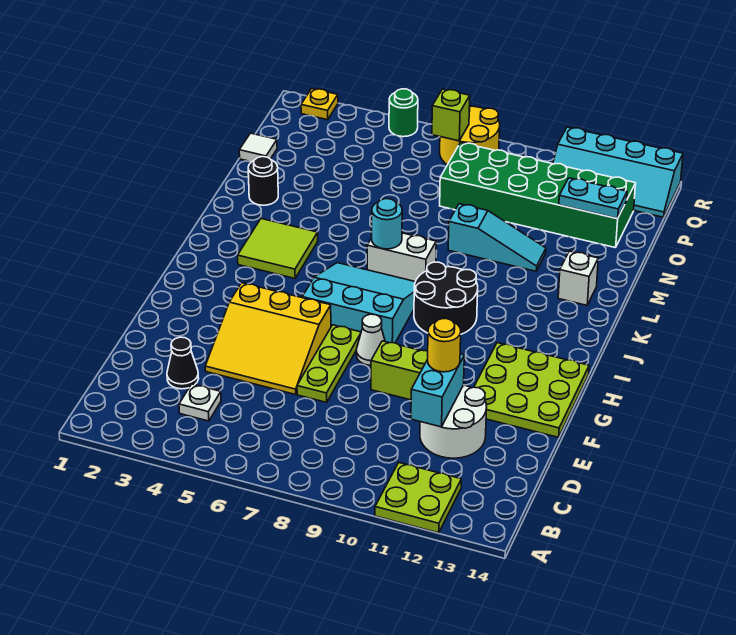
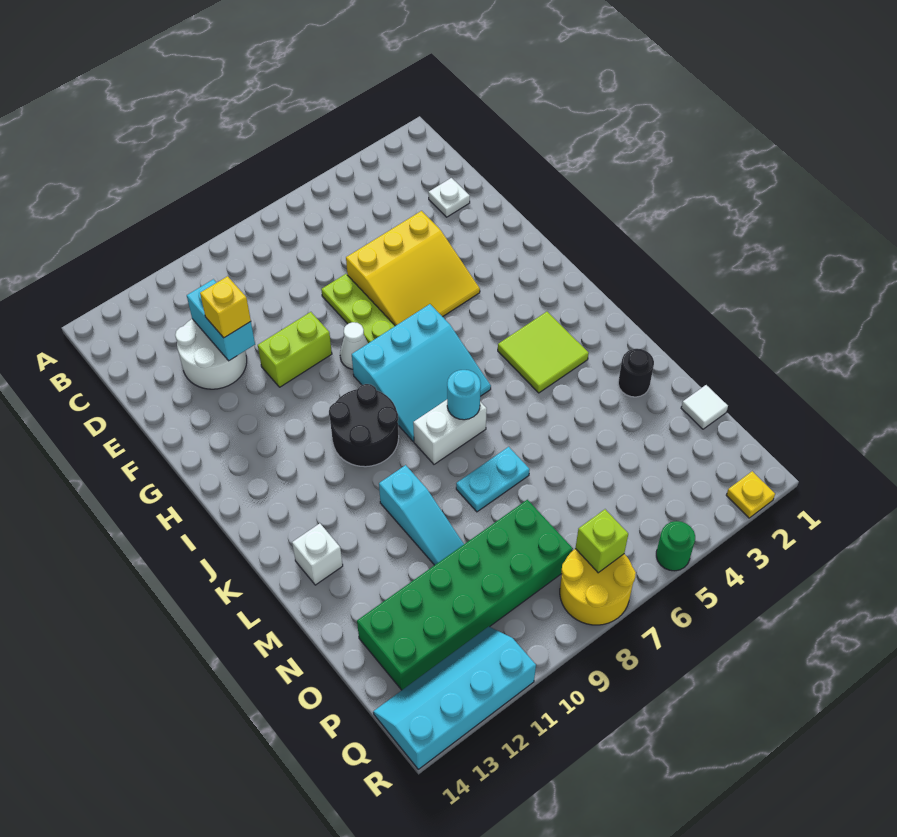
lime plate A11:B12 level 1 -> none
white plate C4 level 1 -> white plate D2 level 1
black cone D3 level 1 -> none
yellow slope E4:G6 level 1 top G -> yellow slope E4:G6 level 1 top E
yellow round brick E11 level 3 -> yellow brick E11 level 3
lime plate F12:H14 level 1 -> none
cyan slope M9:M11 level 1 top 9 -> cyan slope L10:N10 level 1 top L
cyan plate O12:O13 level 2 -> cyan plate M7:M8 level 1

